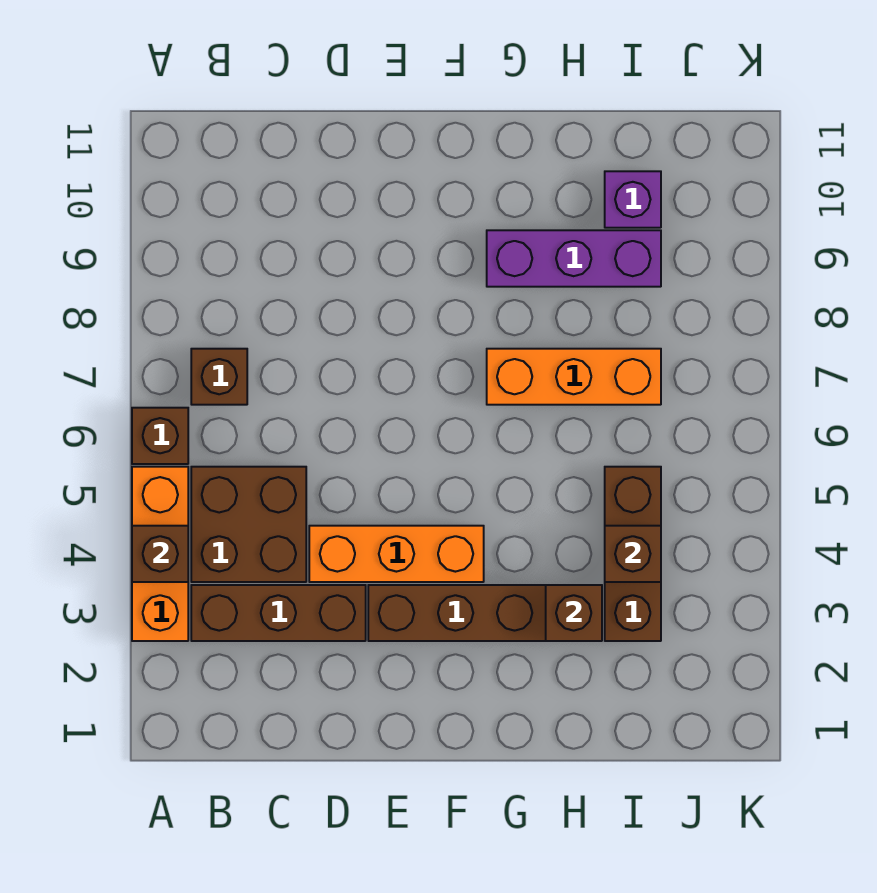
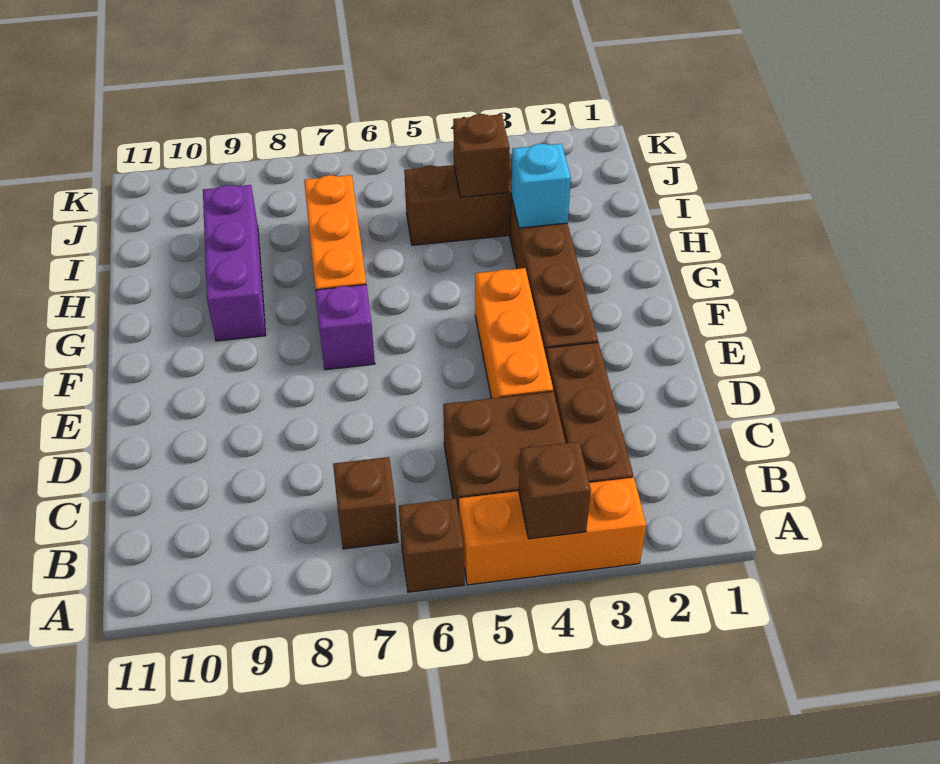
brown brick H3 level 2 -> cyan brick H3 level 2
purple brick I10 level 1 -> purple brick F7 level 1

